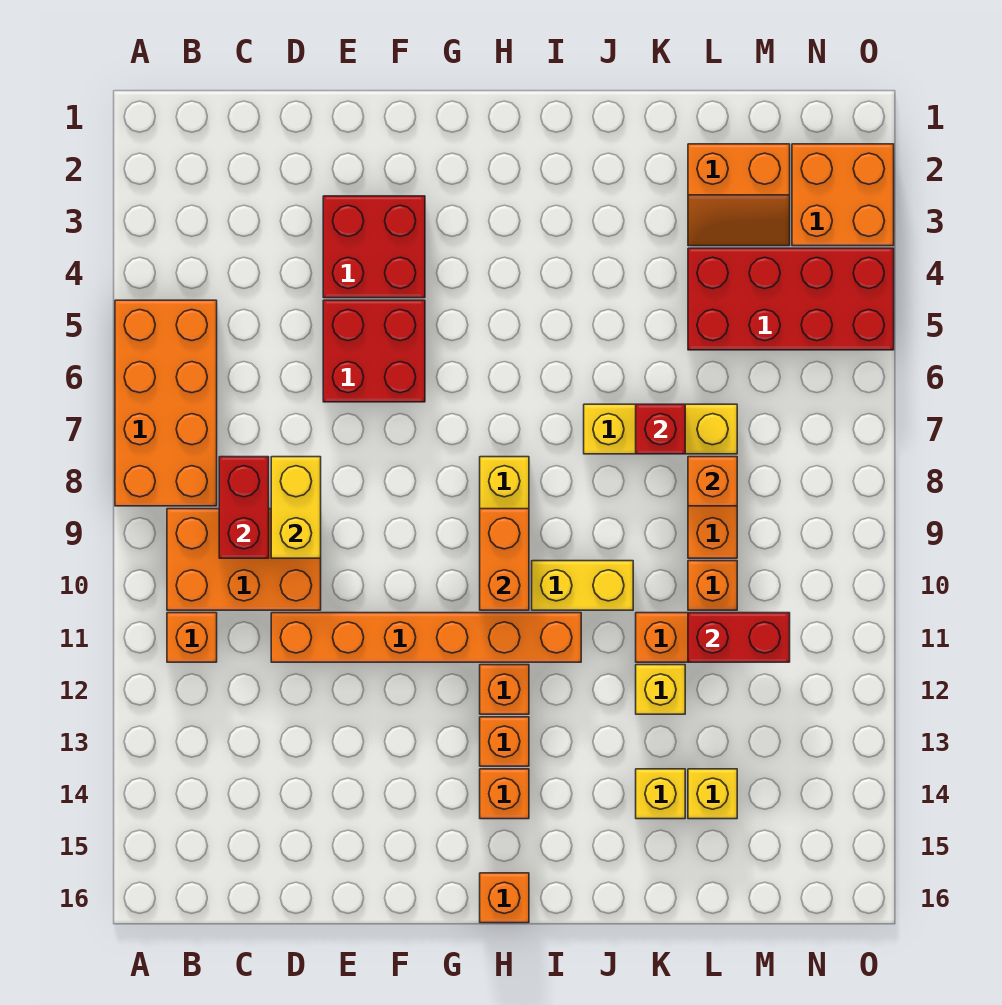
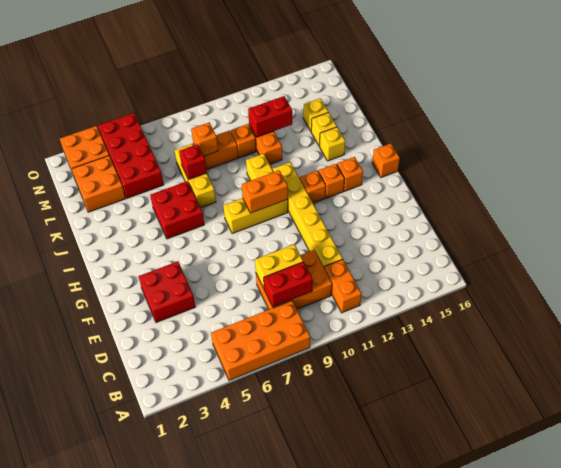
orange brick B9:D10 level 1 -> orange brick C8:D10 level 1
orange brick B11 level 1 -> orange brick B11:C11 level 1
orange brick D11:I11 level 1 -> yellow brick D11:I11 level 1
red brick E5:F6 level 1 -> red brick I5:J6 level 1
yellow brick K12 level 1 -> yellow brick J14 level 1
orange slope L2:M3 level 1 top 2 -> orange brick L2:M3 level 1
red brick L11:M11 level 2 -> red brick L11:L12 level 2

